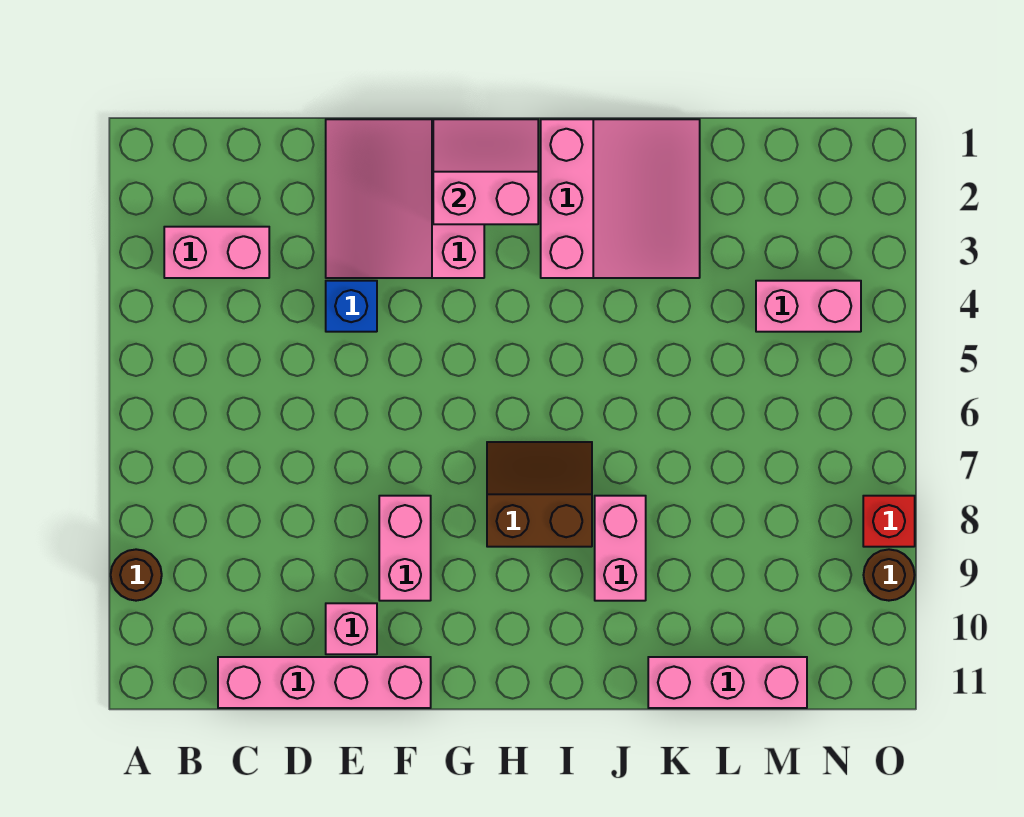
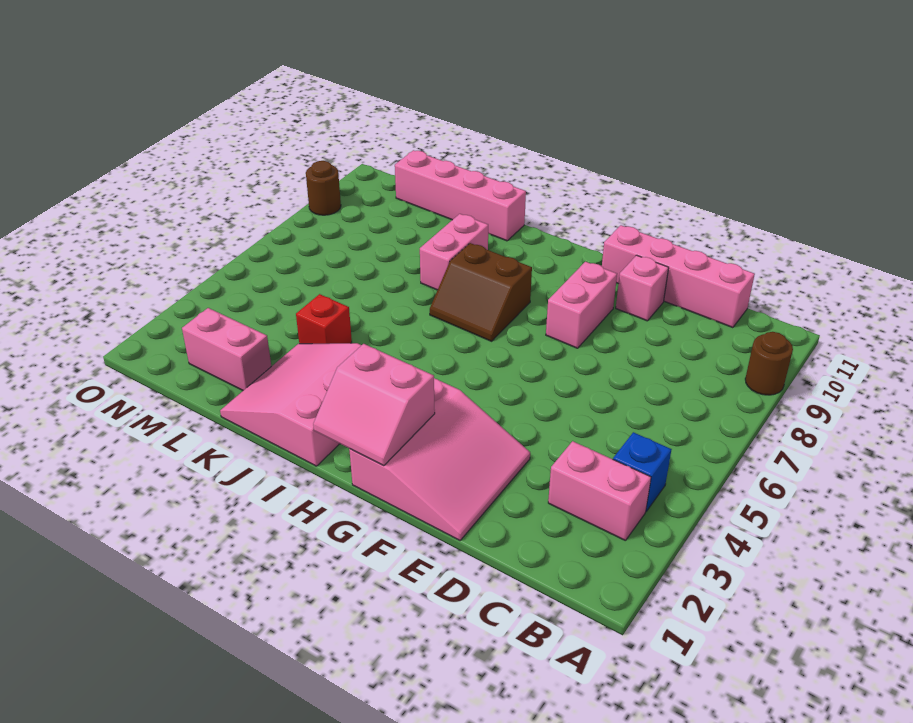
blue brick E4 level 1 -> blue brick B4 level 1
pink brick K11:M11 level 1 -> pink brick J11:M11 level 1
pink brick M4:N4 level 1 -> pink brick L2:M2 level 1
red brick O8 level 1 -> red brick K4 level 1

